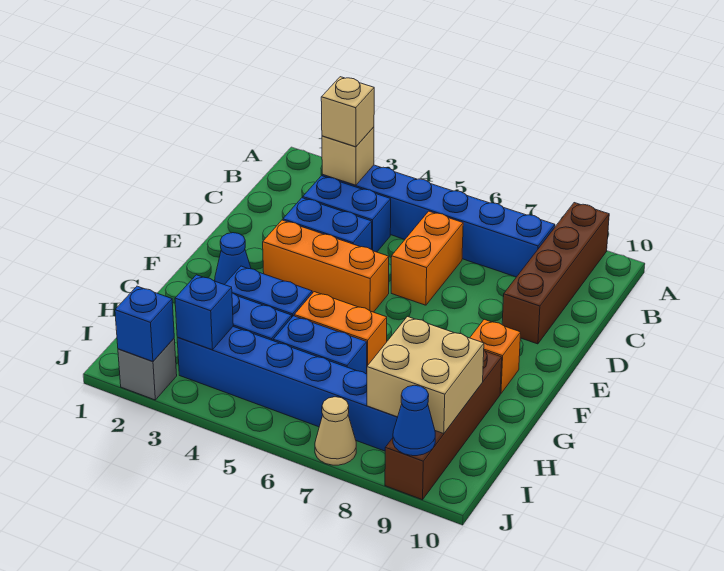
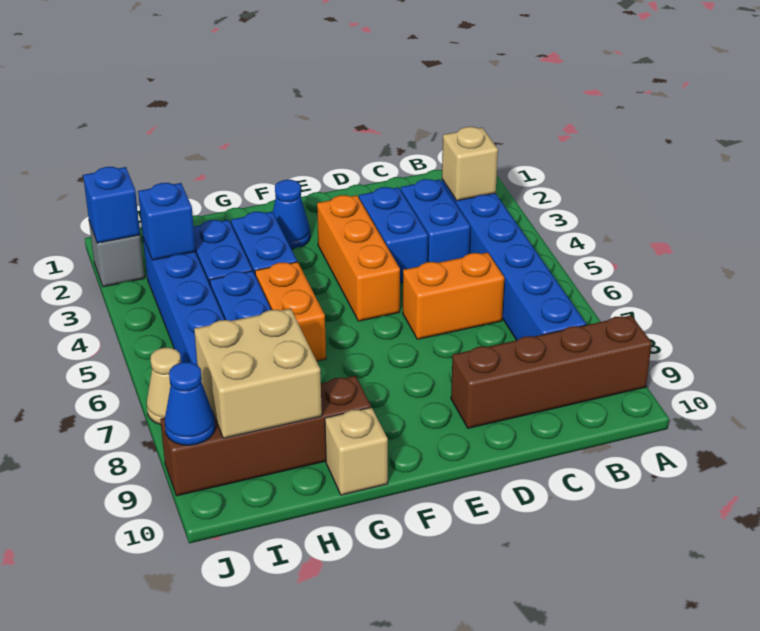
tan brick B3 level 3 -> tan brick G10 level 1
orange brick F9 level 1 -> none

